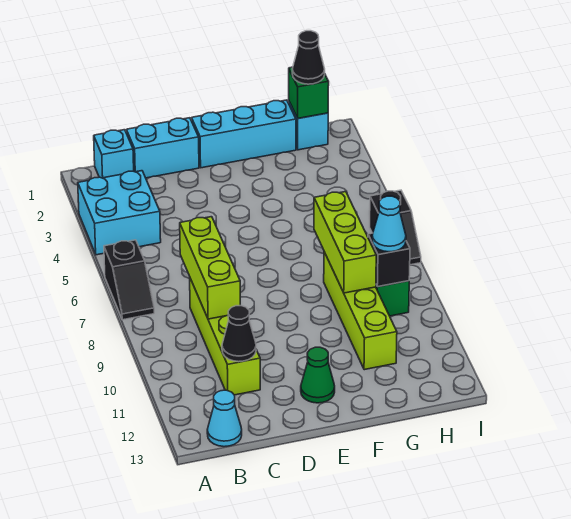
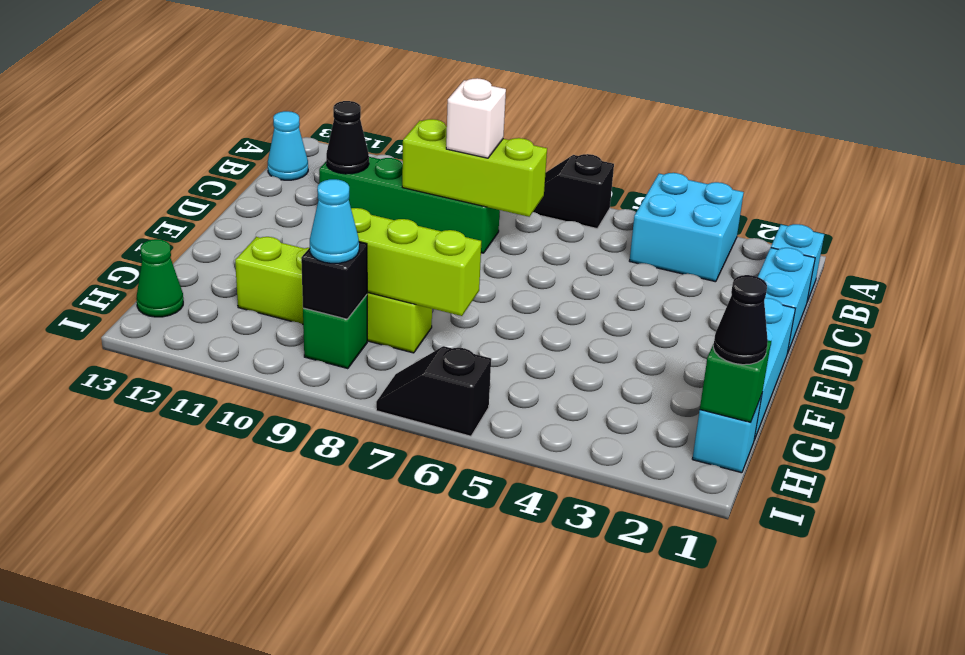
lime brick C8:C11 level 1 -> green brick C8:C11 level 1
none -> white brick C8 level 3
green cone E12 level 1 -> green cone H13 level 1

